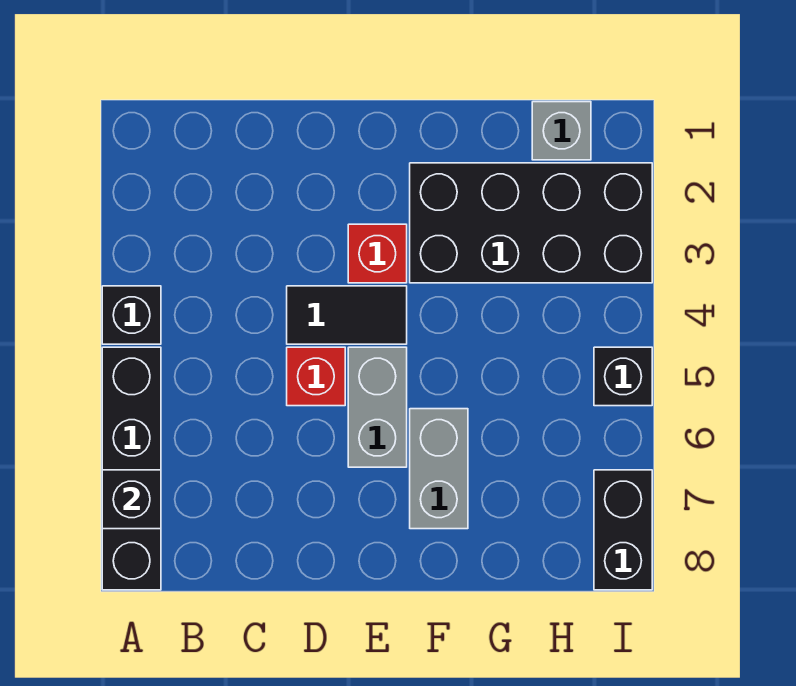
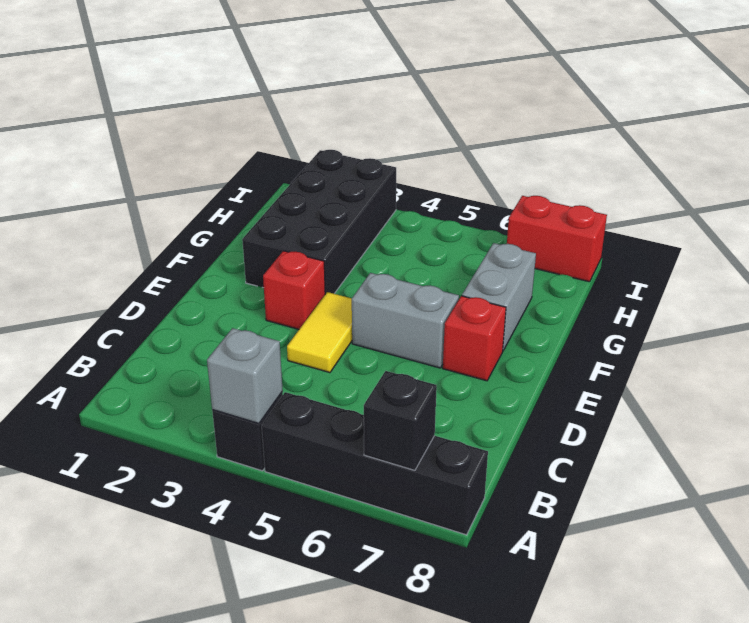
black tile D4:E4 level 1 -> yellow tile D4:E4 level 1
red brick D5 level 1 -> red brick E7 level 1
grey brick F6:F7 level 1 -> grey brick F7:G7 level 1
grey brick H1 level 1 -> grey brick A4 level 2
black brick I5 level 1 -> none
black brick I7:I8 level 1 -> red brick I7:I8 level 1

